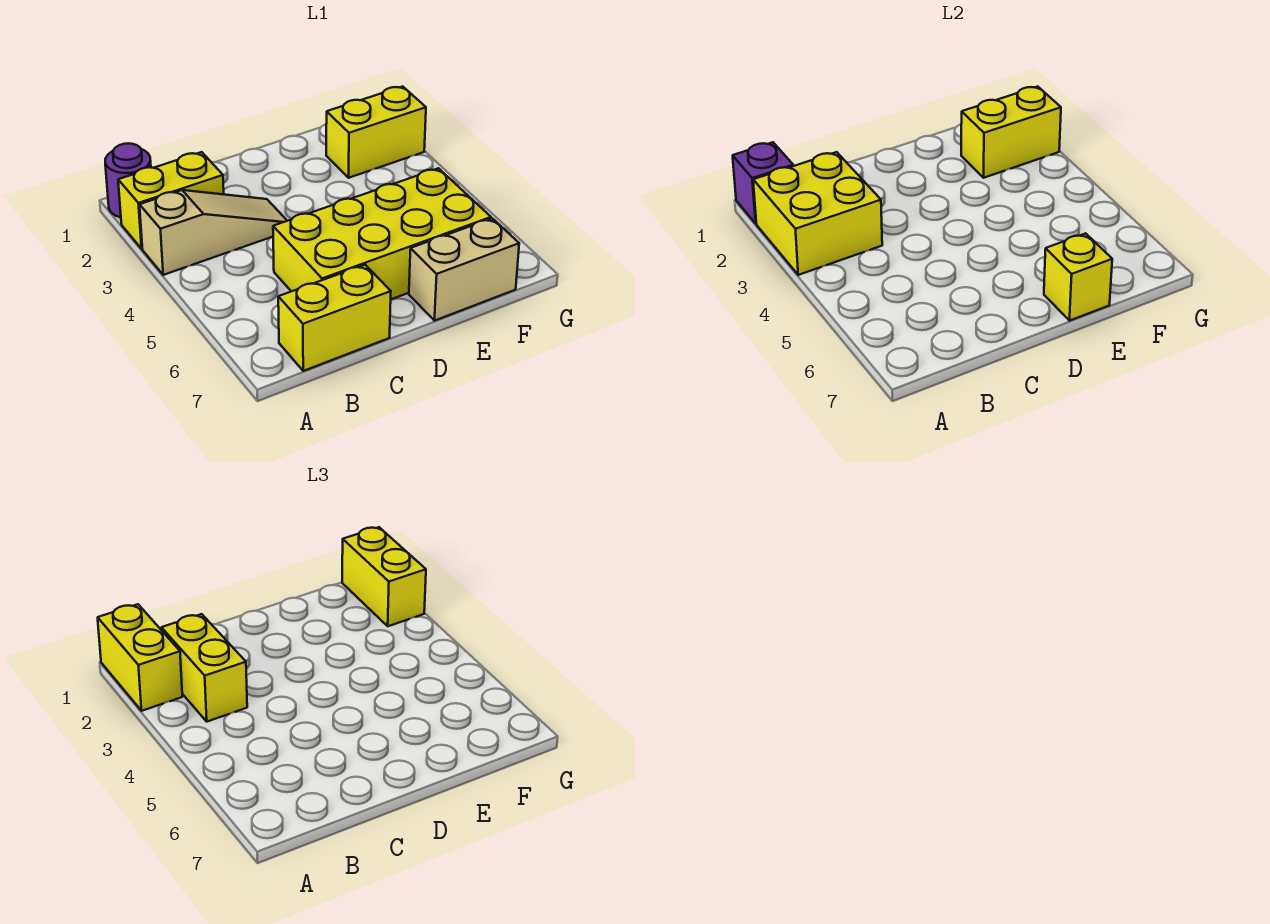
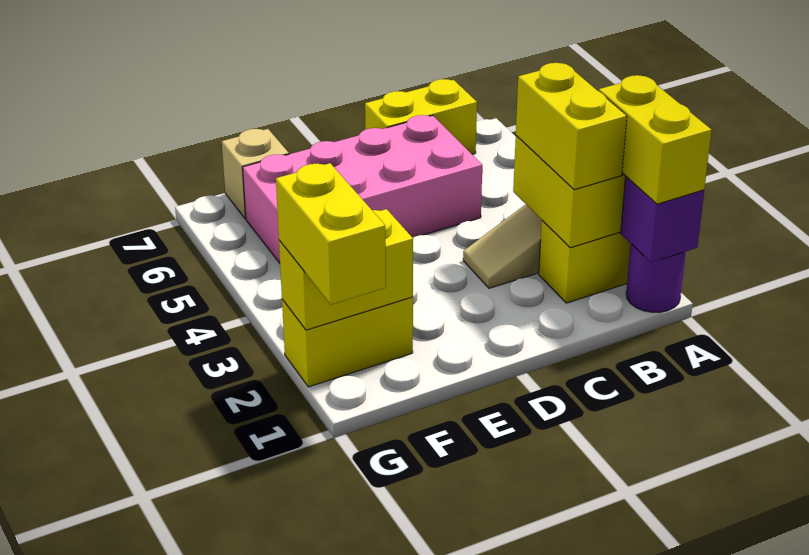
yellow brick C5:F6 level 1 -> pink brick C5:F6 level 1
tan brick E7:F7 level 1 -> tan brick F7 level 1
yellow brick E7 level 2 -> none

